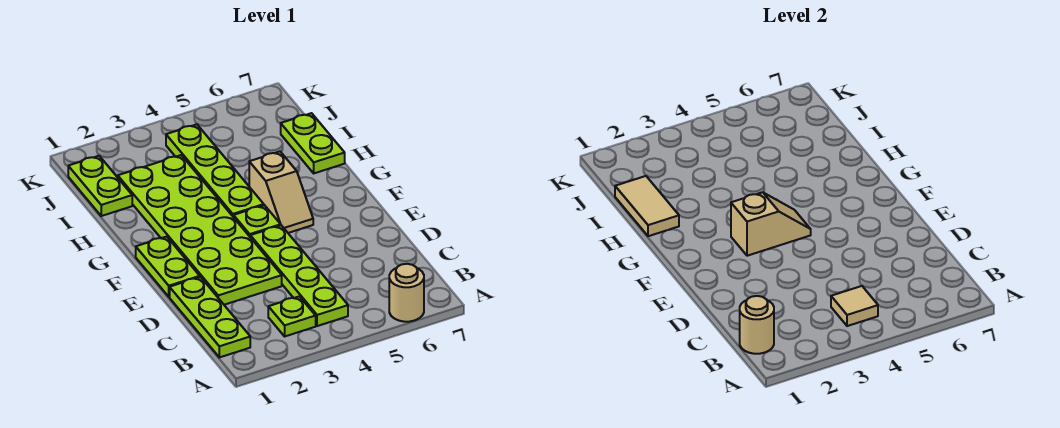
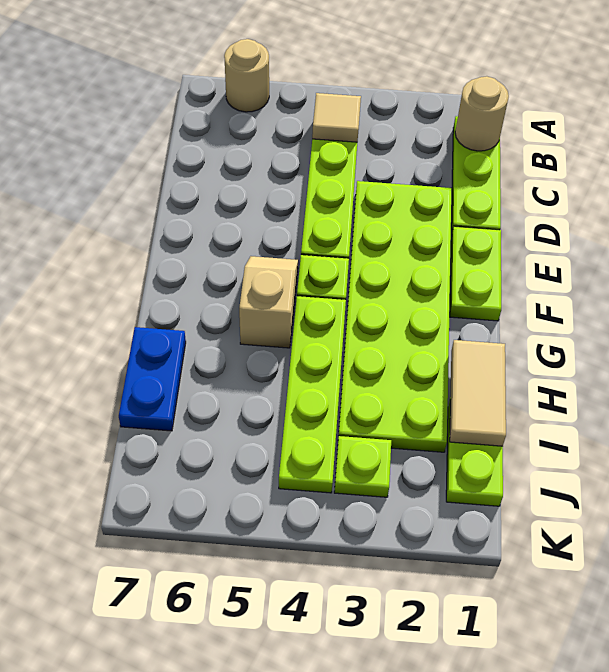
lime plate B3 level 1 -> lime plate J3 level 1
tan slope F3:F4 level 2 top 3 -> none
lime plate H7:I7 level 1 -> blue plate H7:I7 level 1

